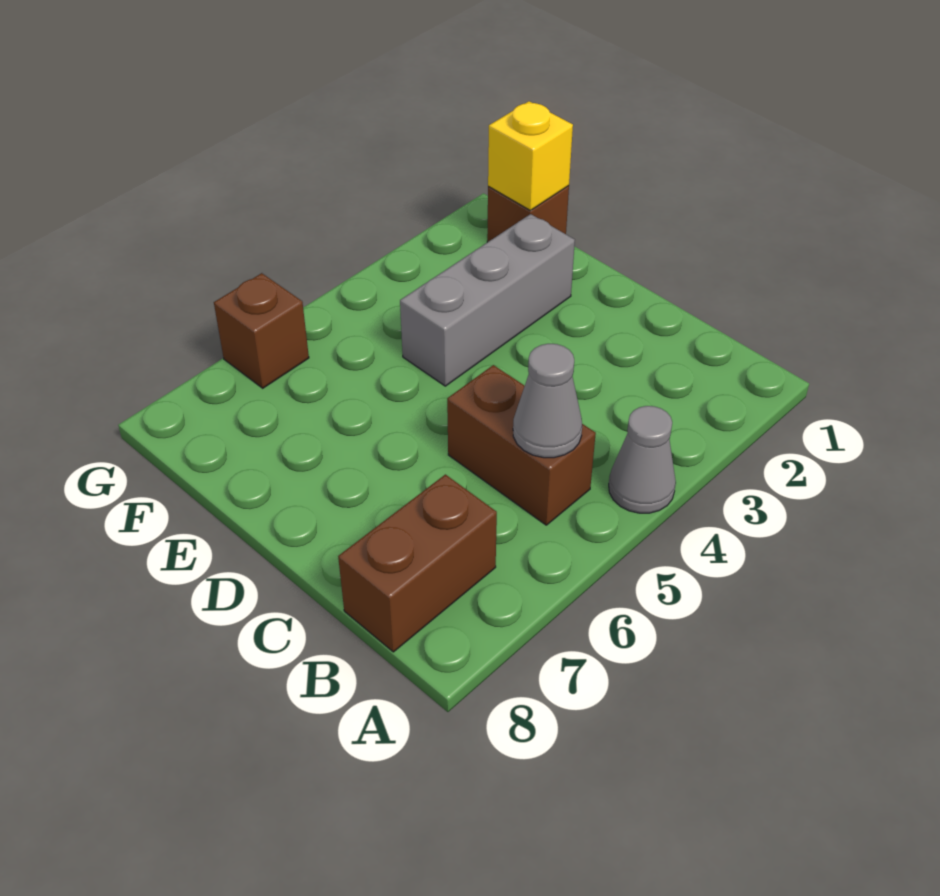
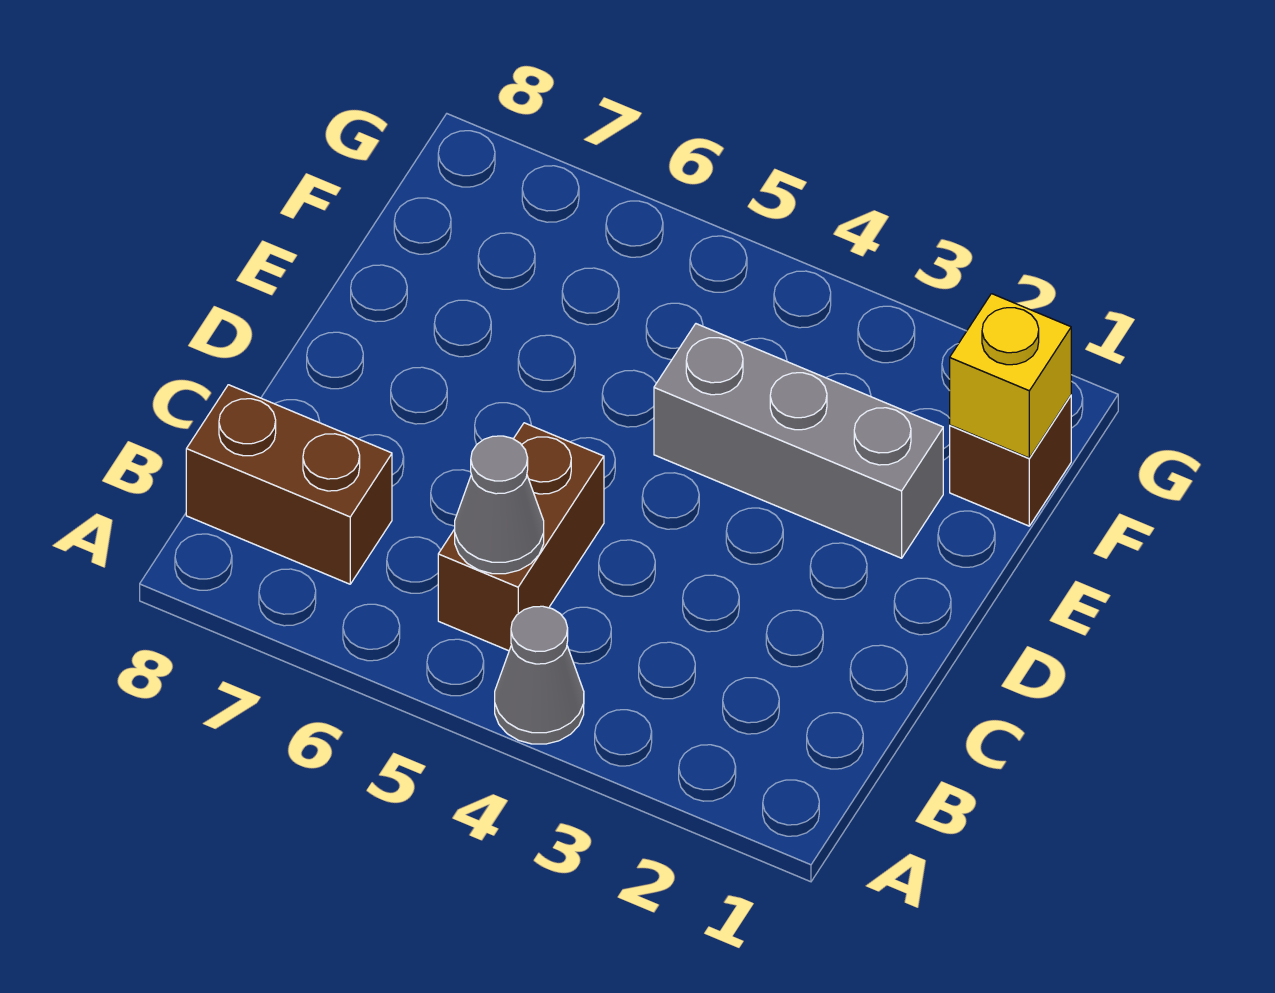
brown brick G6 level 1 -> none

